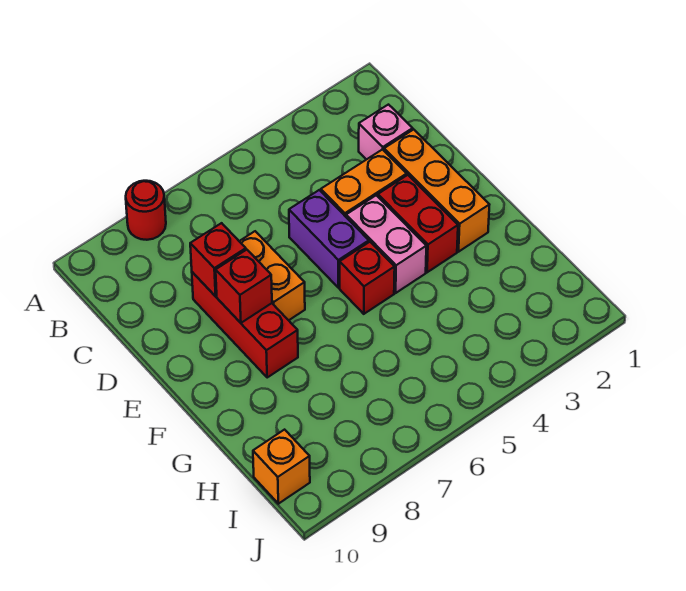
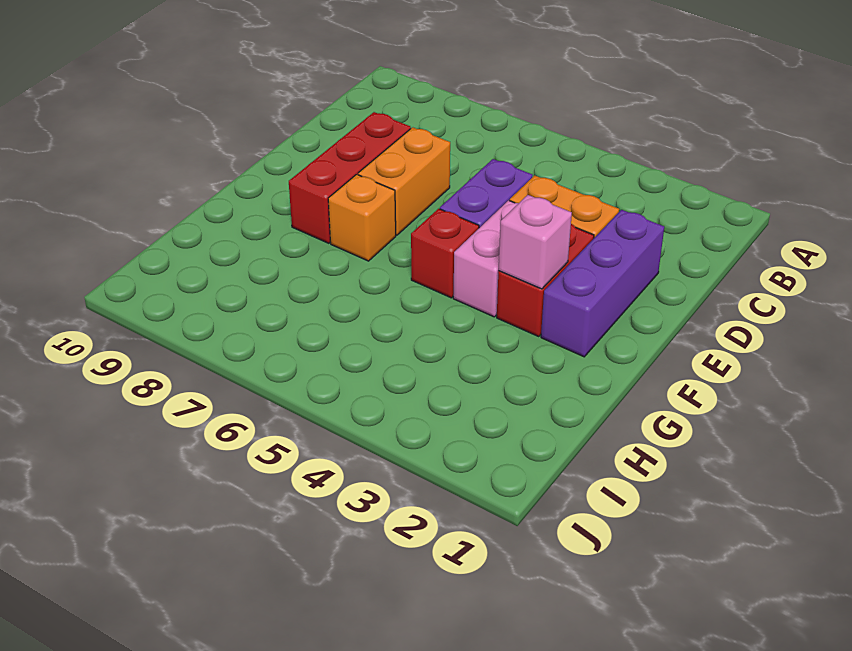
red round brick A8 level 1 -> none
pink brick C2 level 1 -> pink brick F3 level 2
orange brick D2:F2 level 1 -> purple brick D2:F2 level 1
red brick D8 level 2 -> none
red brick E8 level 2 -> none
orange brick I10 level 1 -> orange brick F7 level 1

